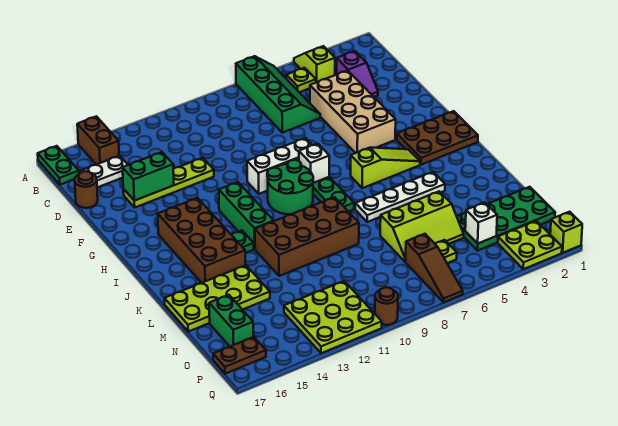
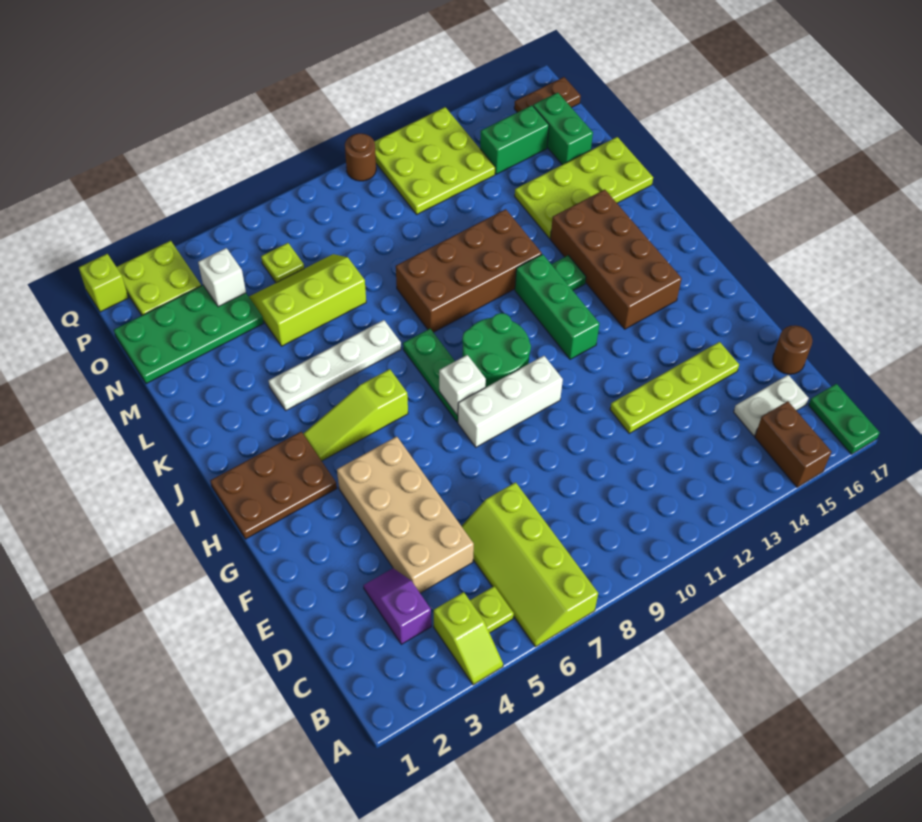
green slope A6:D7 level 1 top 7 -> lime slope A6:D7 level 1 top 7
green brick E14:E15 level 2 -> green brick O14:O15 level 1
brown slope O7:Q7 level 1 top O -> none

